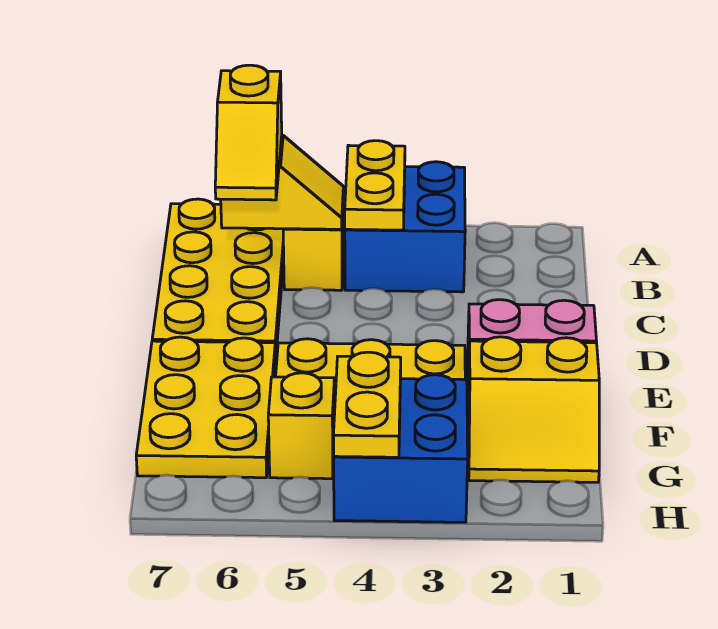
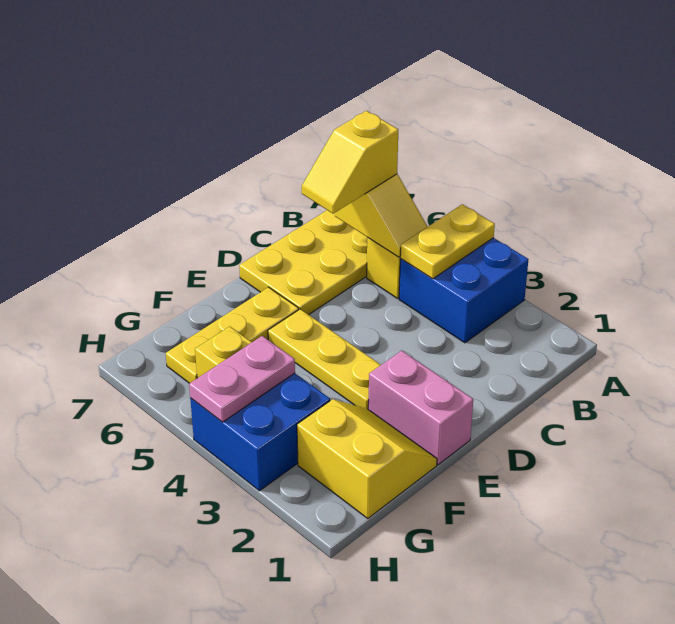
yellow plate E6:G7 level 1 -> yellow plate E6:G6 level 1
yellow slope F1:G2 level 1 top F -> yellow slope F1:G2 level 1 top G
yellow plate G4:H4 level 2 -> pink plate G4:H4 level 2

